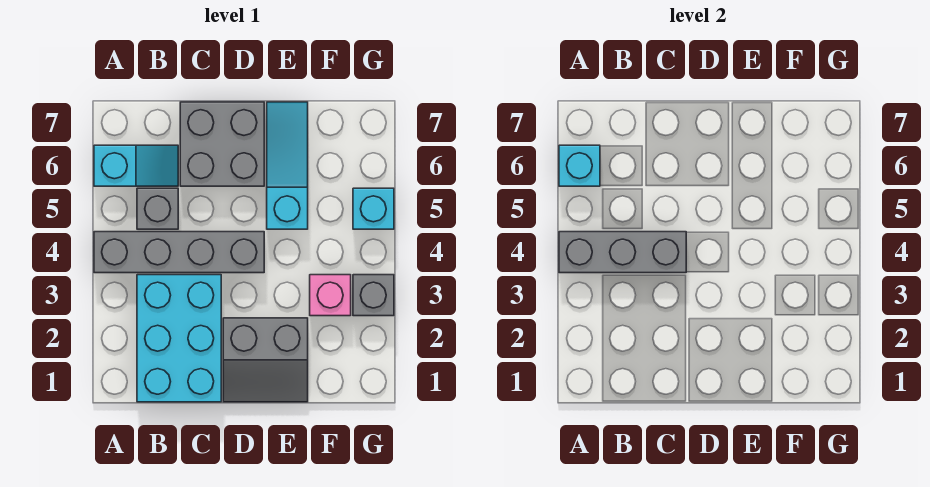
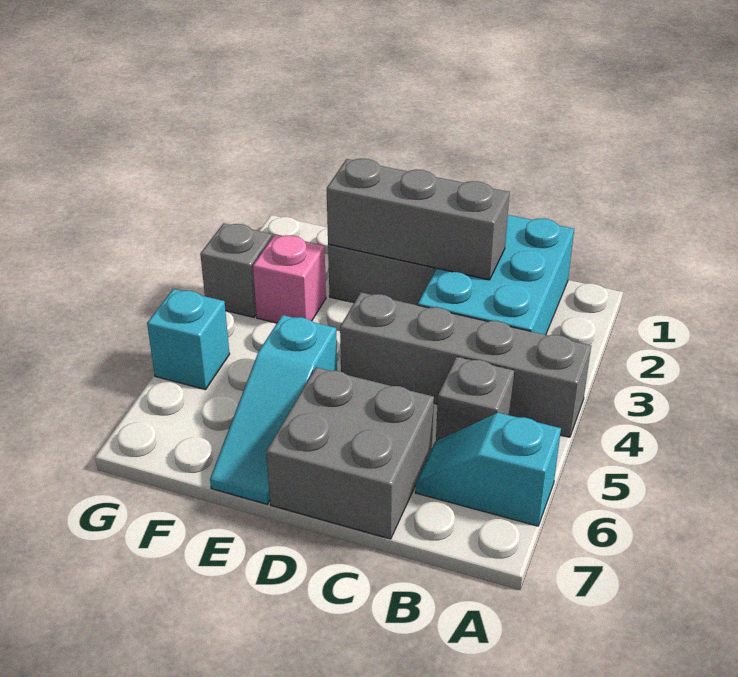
grey brick A4:C4 level 2 -> grey brick C2:E2 level 2
cyan brick A6 level 2 -> none

